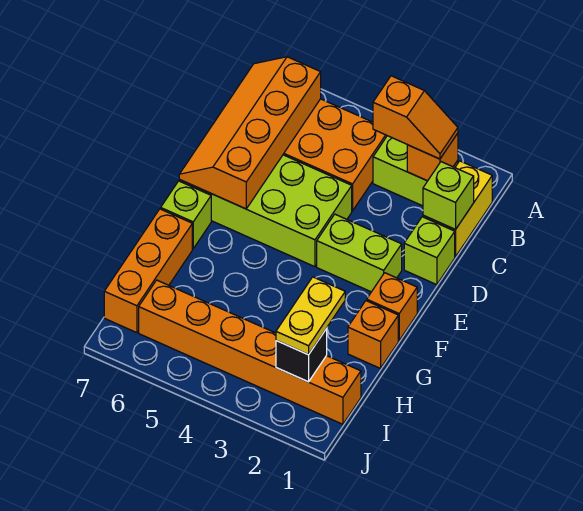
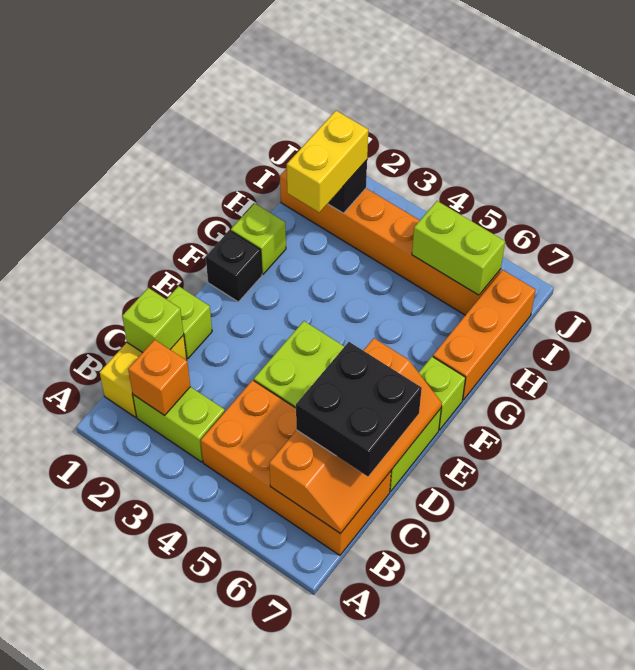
orange slope B2:B3 level 3 top 3 -> none
none -> black brick C6:D7 level 3
lime brick E2:E3 level 1 -> lime brick I5:I6 level 2
orange brick F1 level 1 -> black brick F1 level 1
orange brick G1 level 1 -> lime brick G1 level 1
yellow plate H2:I2 level 3 -> yellow brick H2:I2 level 3

